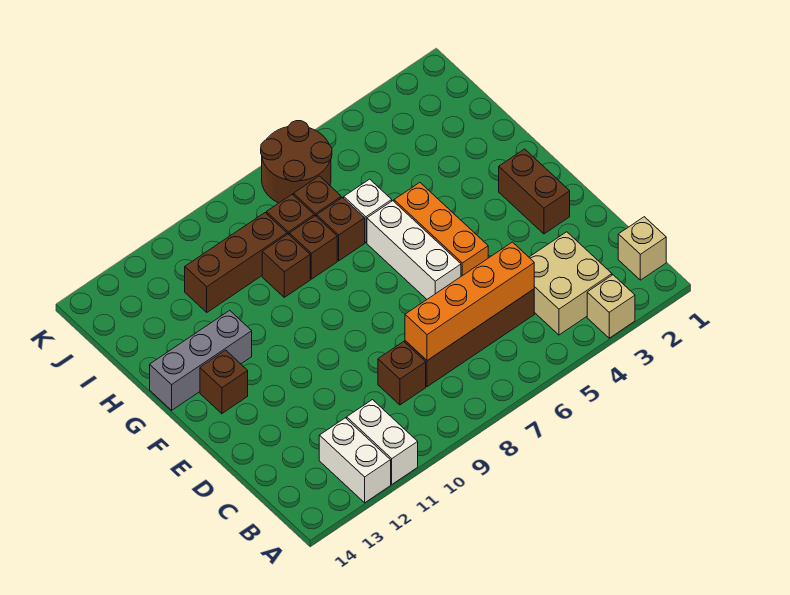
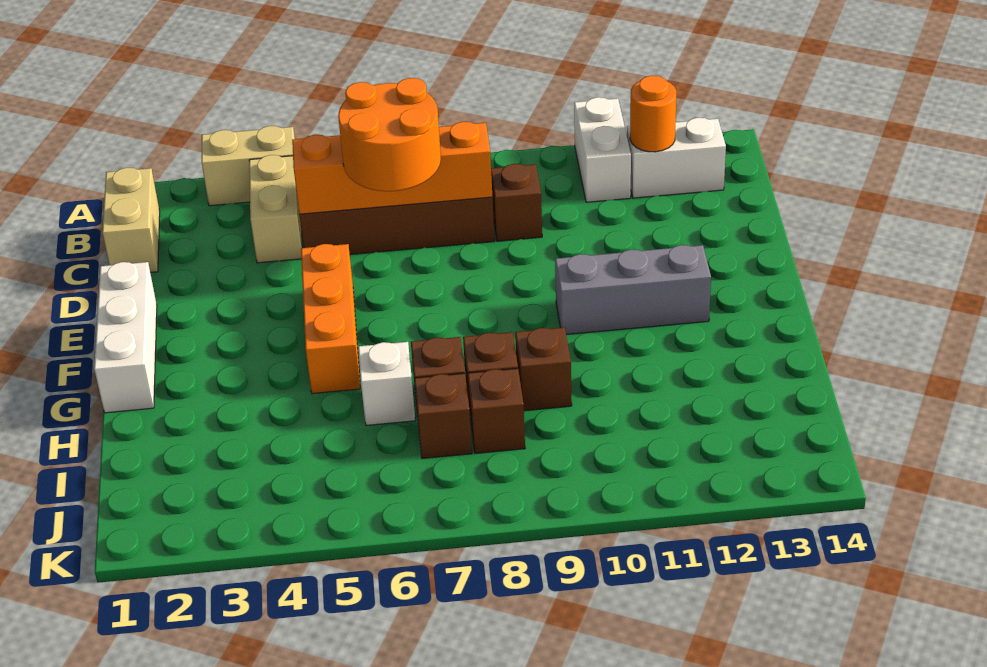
tan brick A3 level 1 -> tan brick A3:A4 level 1
white brick A12:B12 level 1 -> white brick B12:B13 level 1
tan brick B1 level 1 -> tan brick B1:C1 level 1
tan brick B3:C4 level 1 -> tan brick B4:C4 level 1
none -> orange round brick B12 level 2
none -> orange round brick C6:D7 level 3
brown brick E2:F2 level 1 -> none
white brick E6:G6 level 1 -> white brick E1:G1 level 1
brown brick F13 level 1 -> none
grey brick G12:G14 level 1 -> grey brick F10:F12 level 1
brown brick I9:I11 level 1 -> none
brown round brick J6:K7 level 1 -> none

